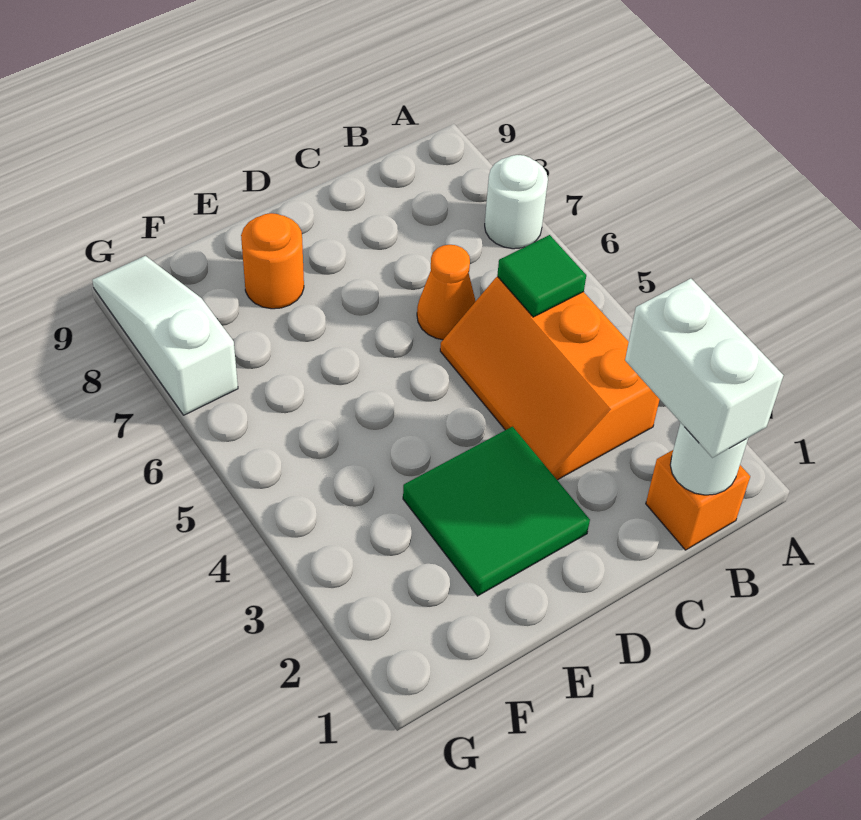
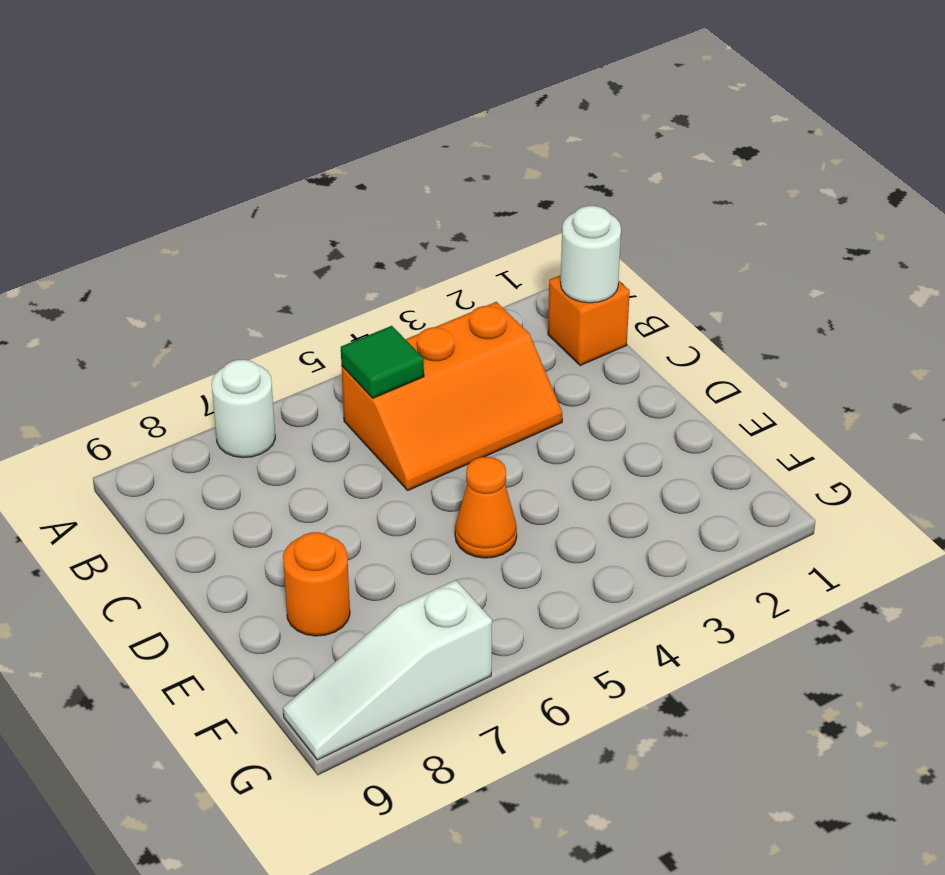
white brick B1:B2 level 3 -> none
orange cone C6 level 1 -> orange cone E5 level 1
green tile D2:E3 level 1 -> none

